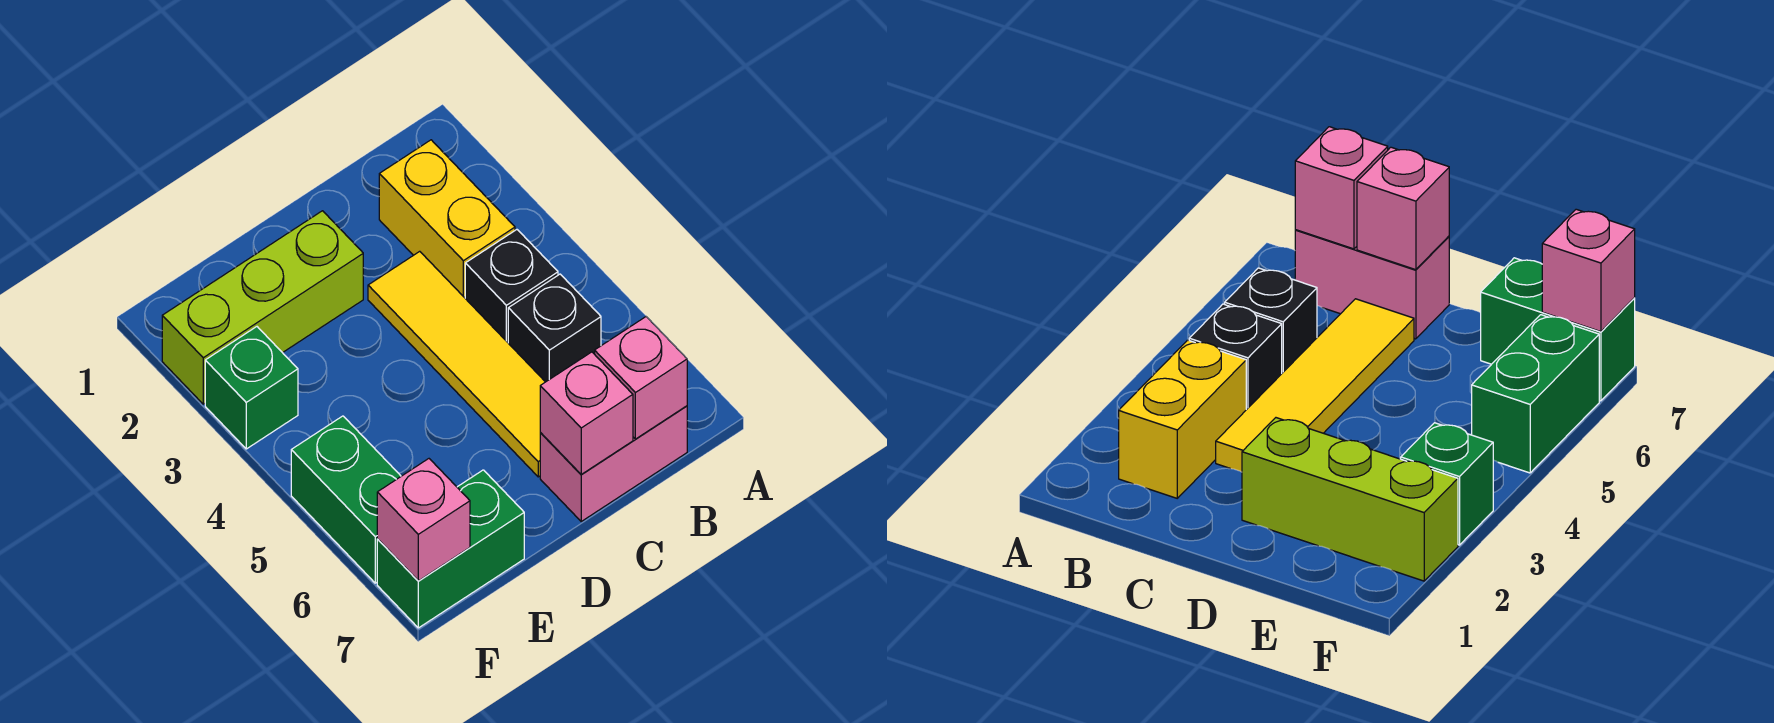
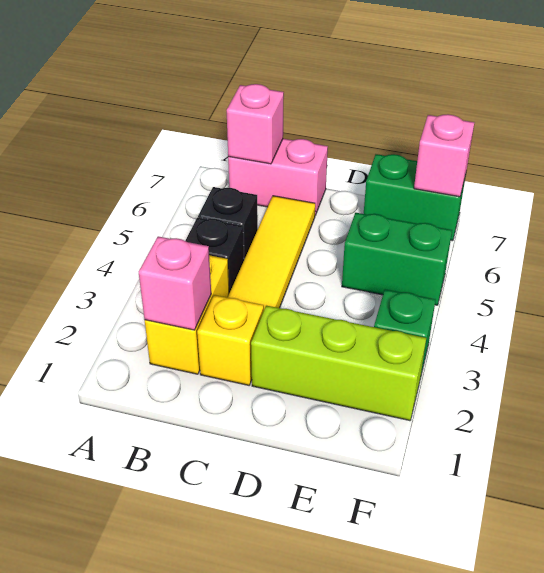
none -> yellow brick C2 level 1
pink brick C7 level 2 -> pink brick B2 level 2
green brick F5:F6 level 1 -> green brick E5:F5 level 1

